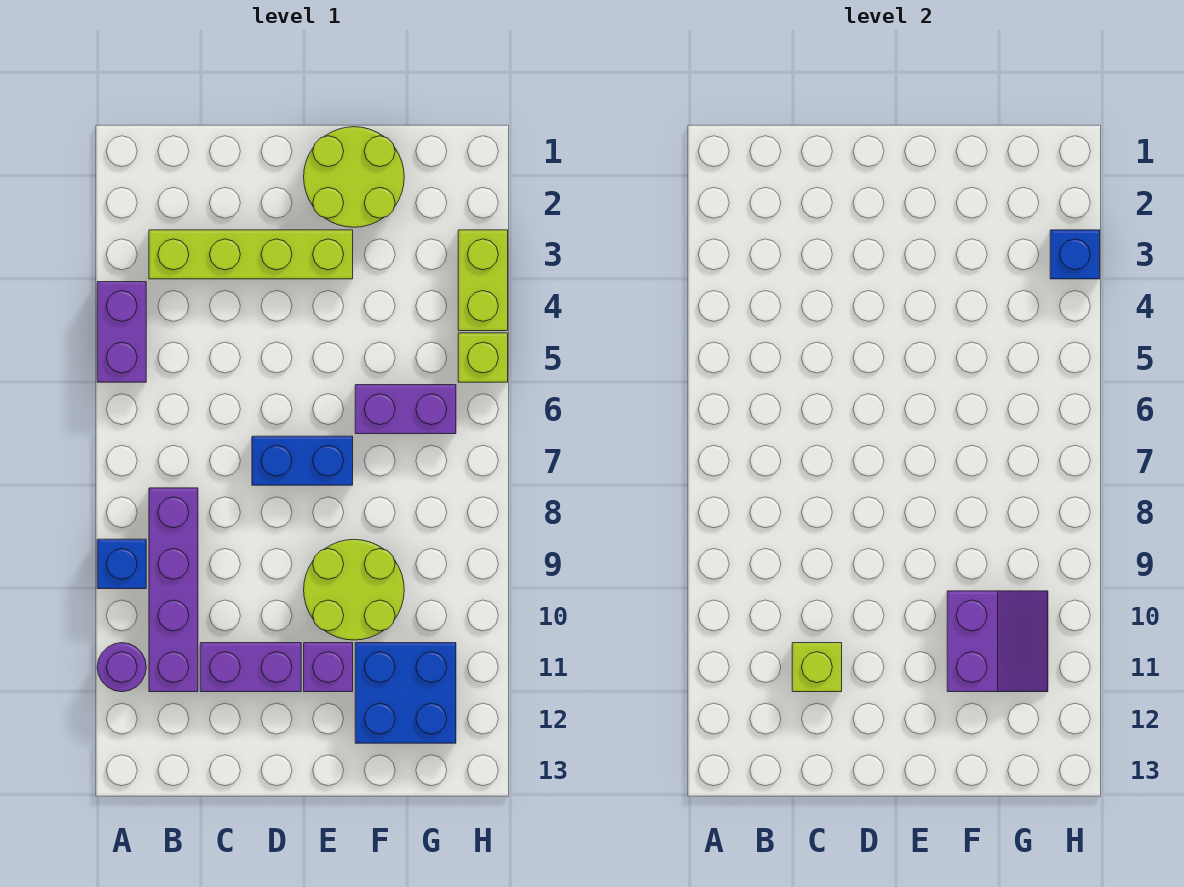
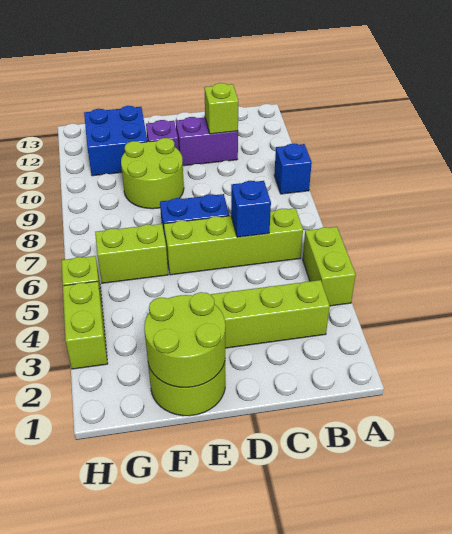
purple brick A4:A5 level 1 -> lime brick A4:A5 level 1
purple round brick A11 level 1 -> none
none -> lime brick B6:E6 level 1
purple brick B8:B11 level 1 -> none
none -> lime round brick E1:F2 level 2
purple brick F6:G6 level 1 -> lime brick F6:G6 level 1
purple slope F10:G11 level 2 top F -> none
blue brick H3 level 2 -> blue brick C6 level 2

